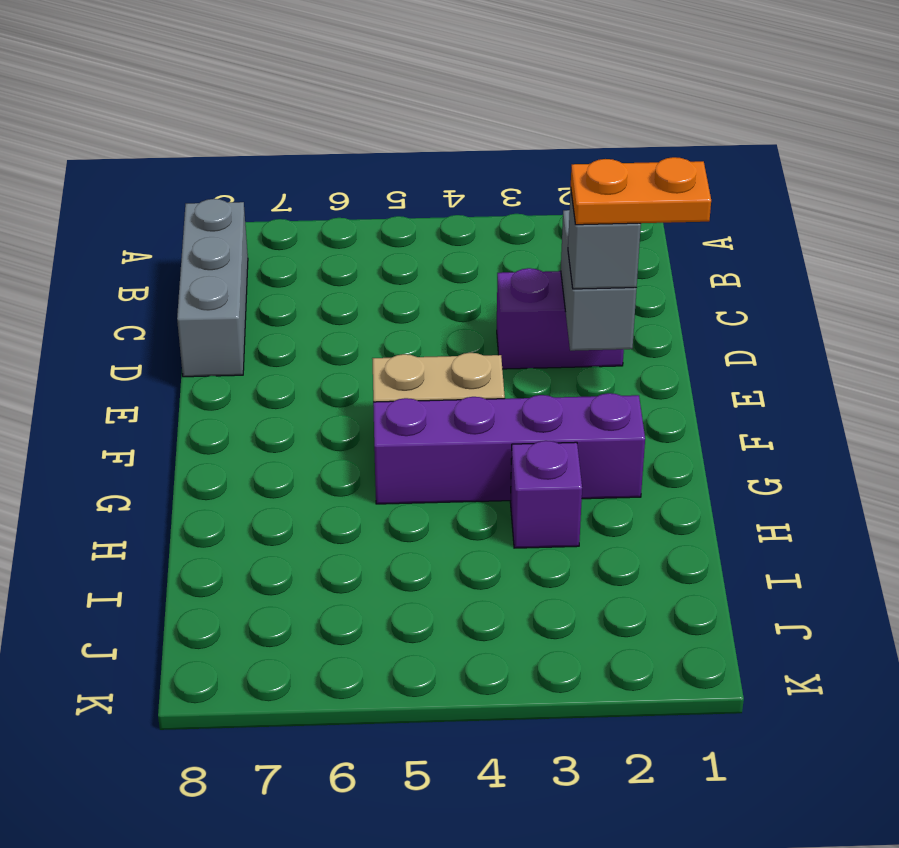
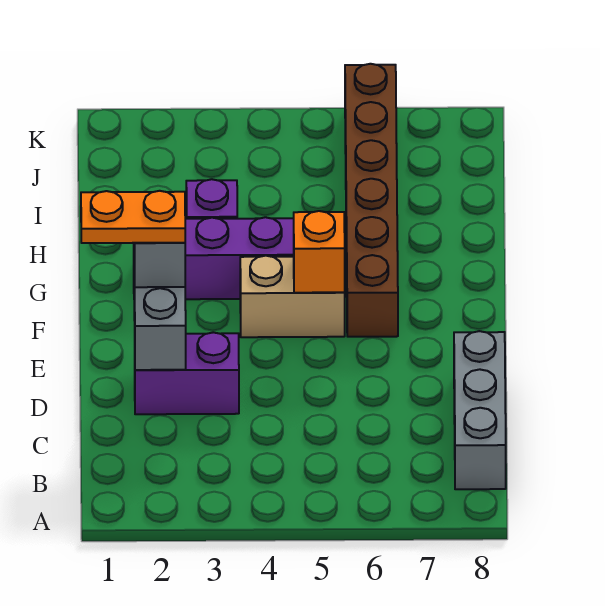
none -> orange brick F5 level 2
none -> brown brick F6:K6 level 1

